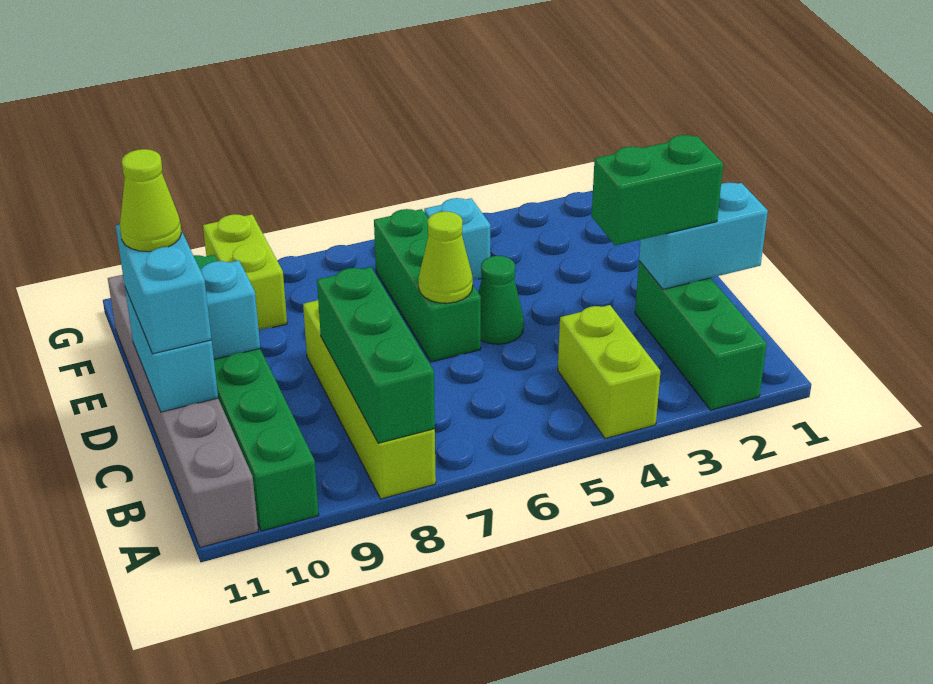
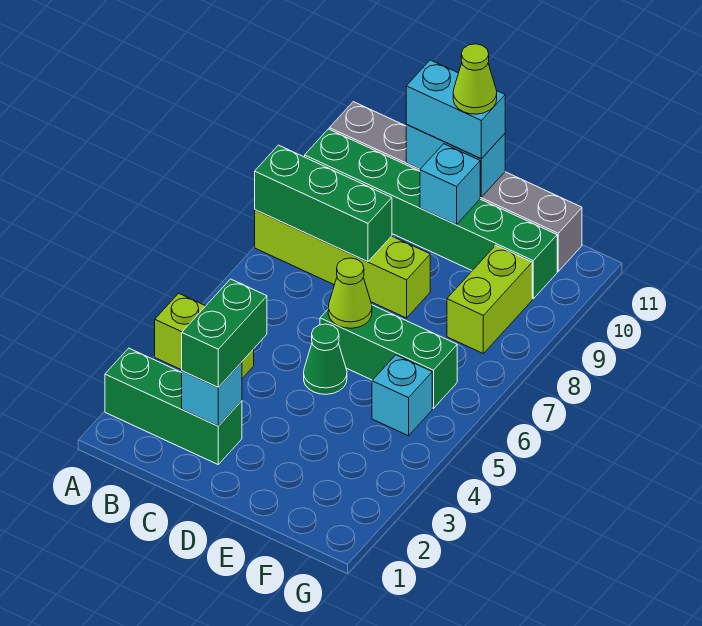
cyan brick C1:C2 level 2 -> cyan brick C2 level 2
lime brick F9:G9 level 1 -> lime brick F8:F9 level 1

